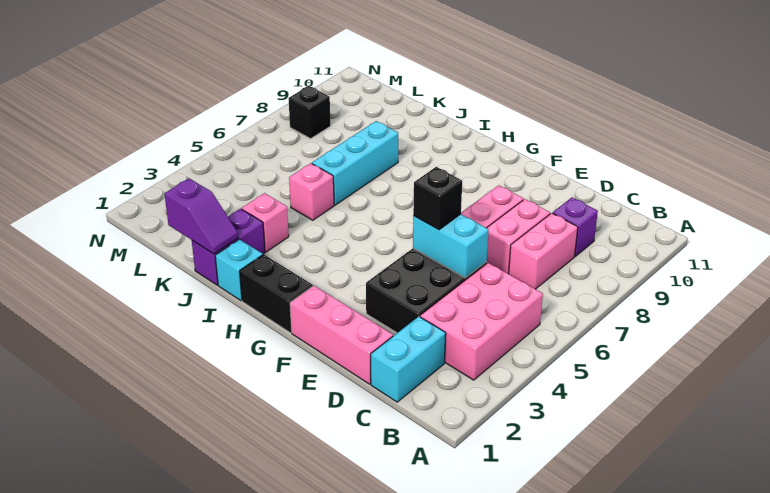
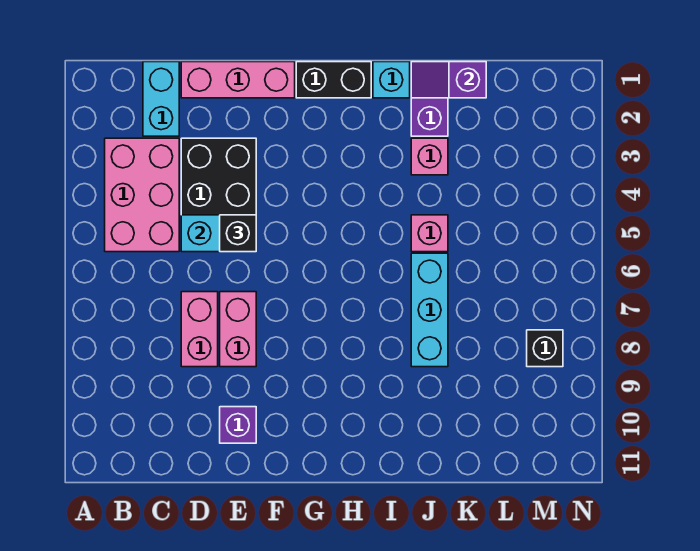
pink brick C7:C8 level 1 -> none
purple brick C9 level 1 -> purple brick E10 level 1

